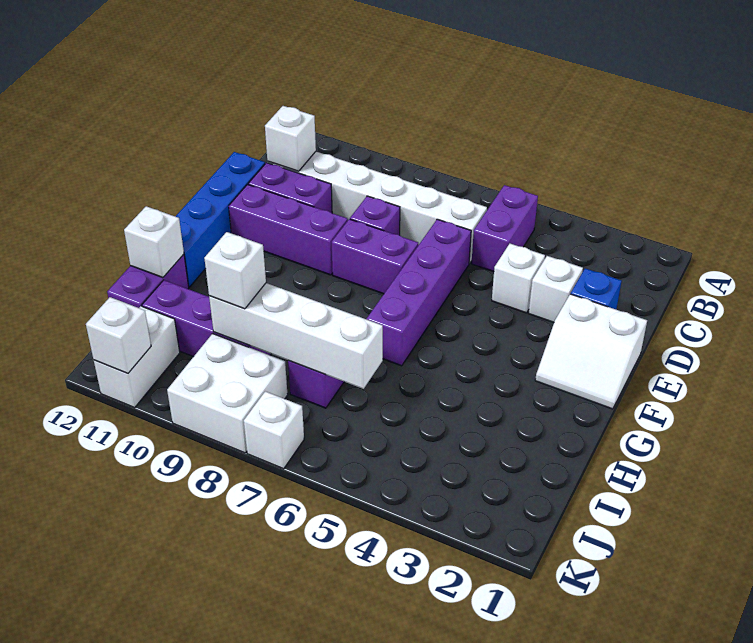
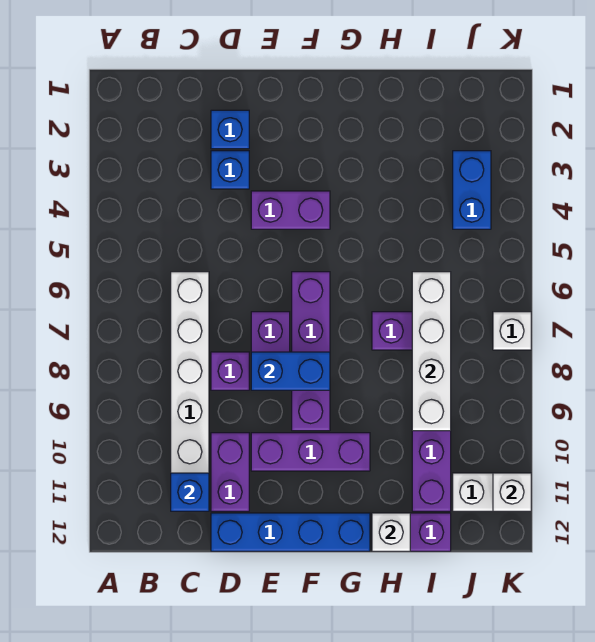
purple brick B5:C5 level 1 -> purple brick E4:F4 level 1
white brick C11 level 2 -> blue brick C11 level 2
white brick D3 level 1 -> blue brick D3 level 1
white brick D4 level 1 -> none
purple brick D6:G6 level 1 -> purple brick F6:F9 level 1
white slope E1:F2 level 1 top E -> none
none -> blue brick E8:F8 level 2
purple brick E9:E11 level 1 -> purple brick E10:G10 level 1
white brick I9 level 3 -> none
none -> blue brick J3:J4 level 1
white brick J8:K9 level 1 -> none

